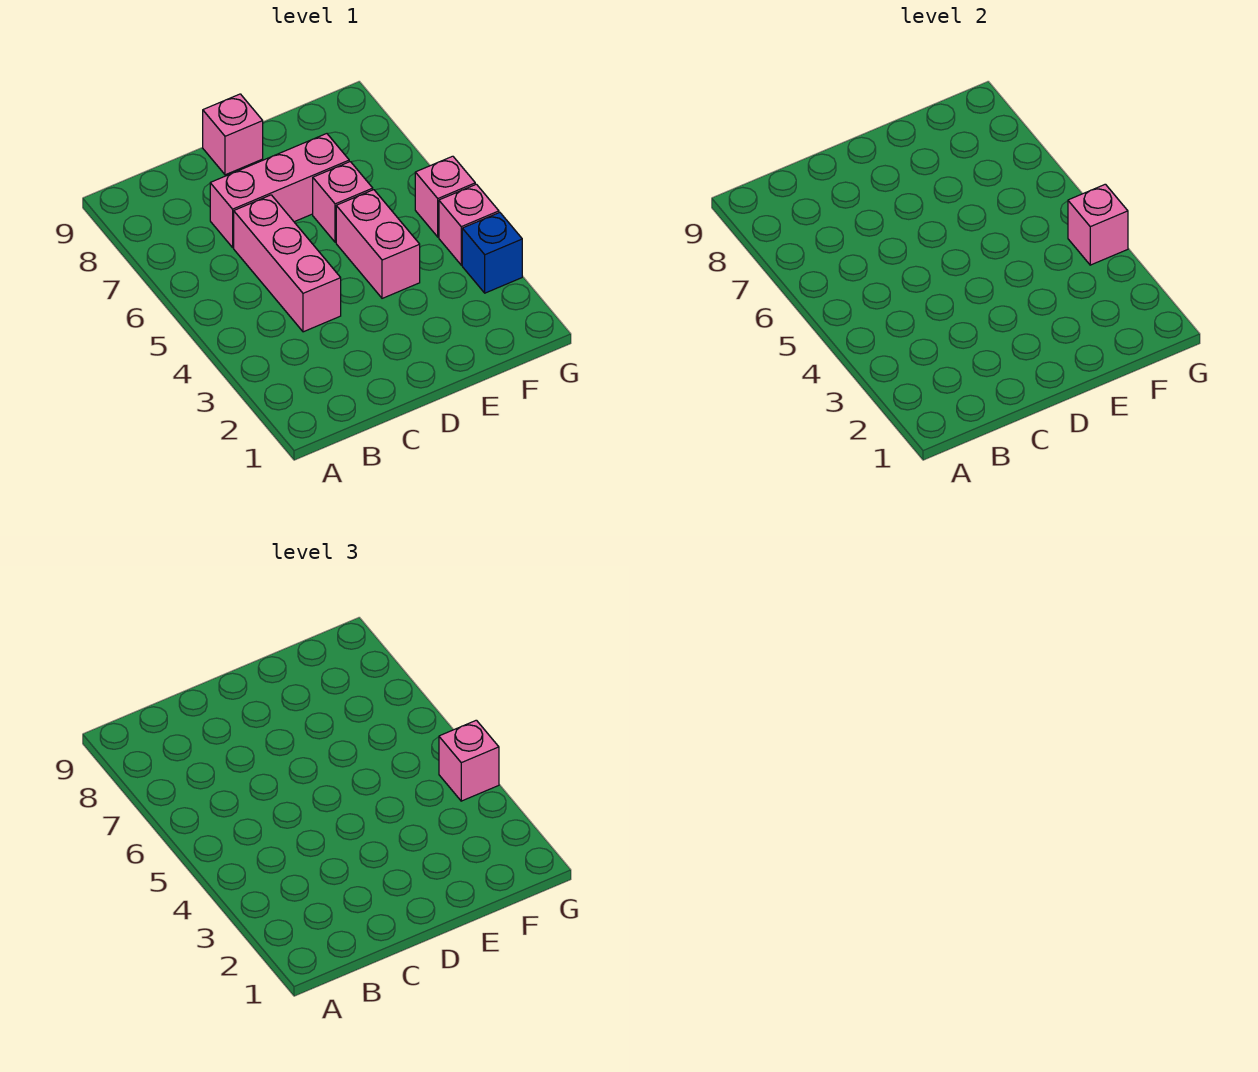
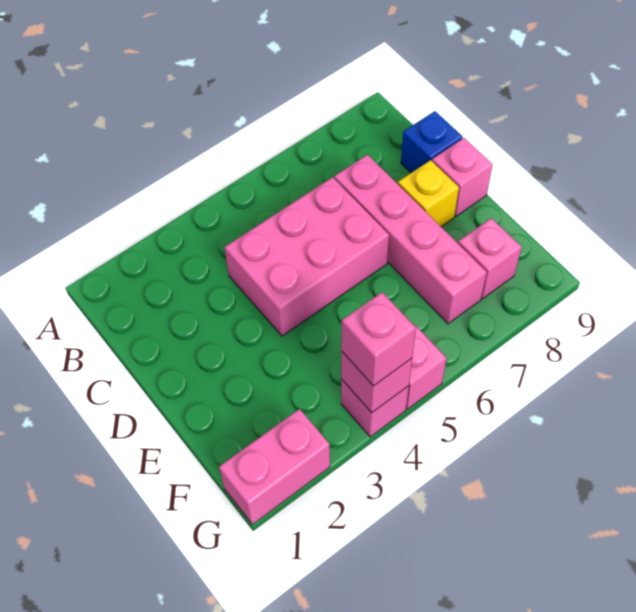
pink brick C4:C6 level 1 -> pink brick C4:D6 level 1
pink brick C7:E7 level 1 -> pink brick C7:F7 level 1
none -> yellow brick D8 level 1
pink brick E4:E5 level 1 -> pink brick G1:G2 level 1
pink brick E6 level 1 -> pink brick F8 level 1
blue brick G3 level 1 -> blue brick C9 level 1

